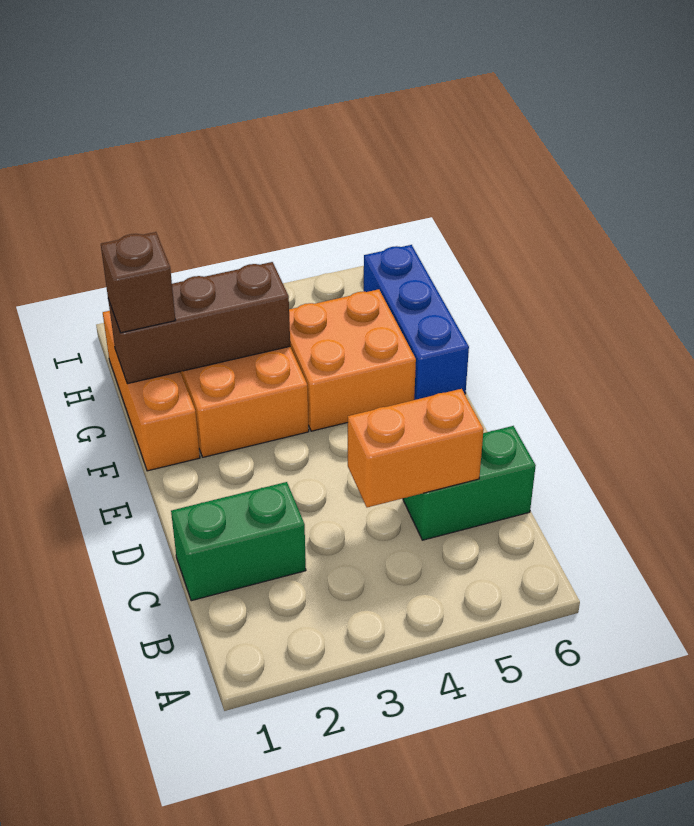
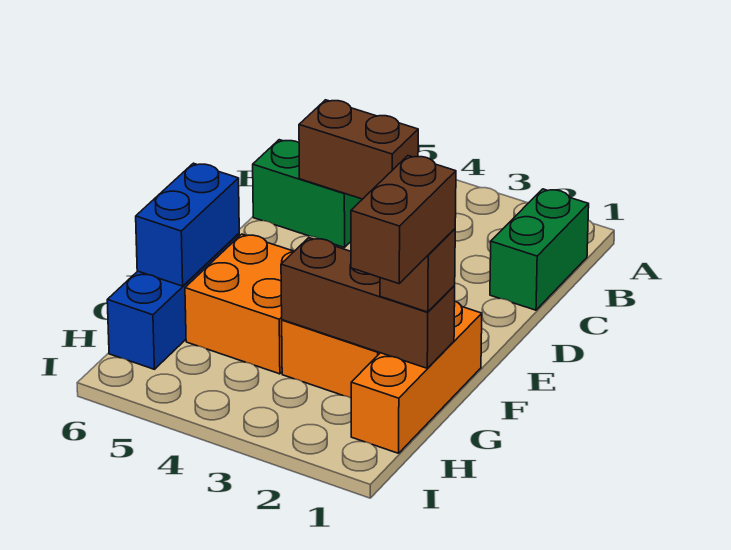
green brick C1:C2 level 1 -> green brick B1:C1 level 1
orange brick C4:C5 level 2 -> brown brick C4:C5 level 2
none -> blue brick F6:G6 level 2
none -> brown brick G1:H1 level 4

